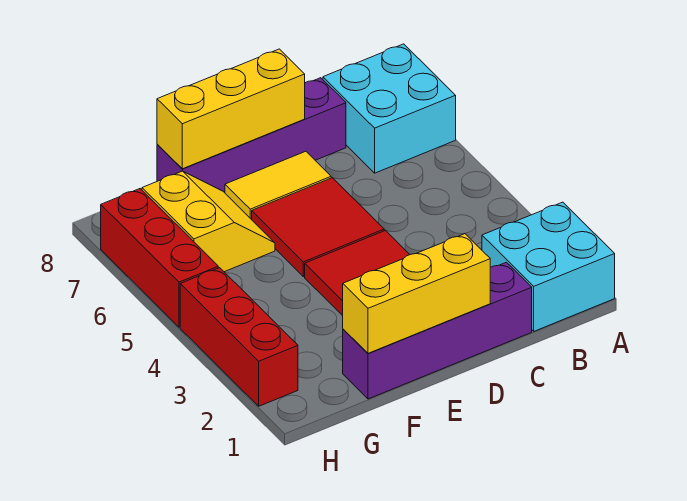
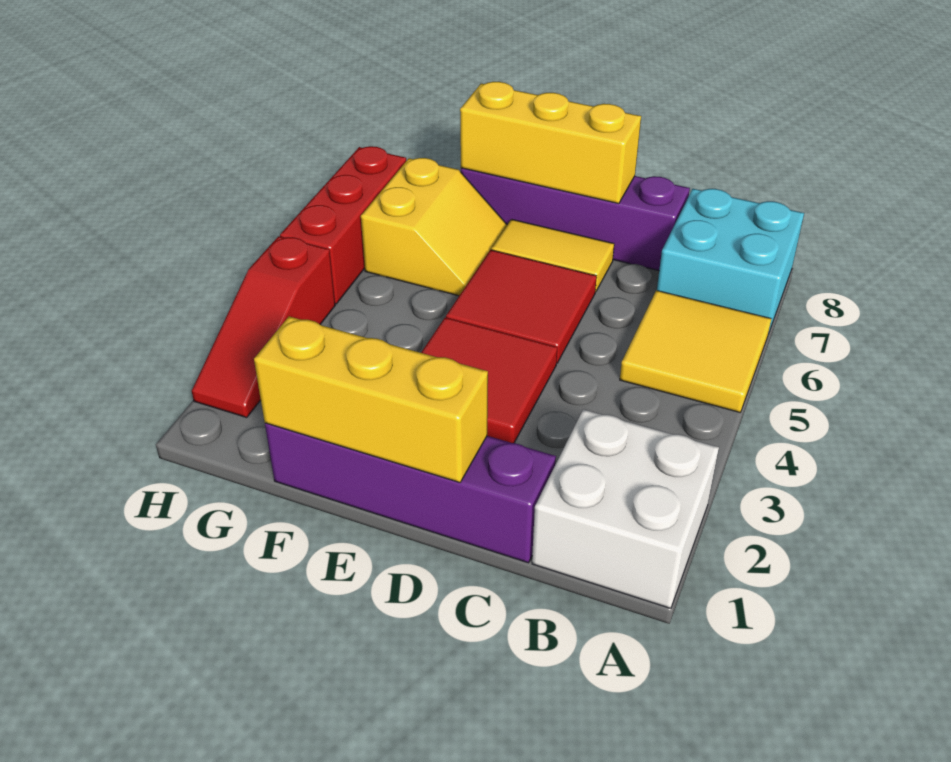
cyan brick A1:B2 level 1 -> white brick A1:B2 level 1
none -> yellow tile A5:B6 level 1
red brick H2:H4 level 1 -> red slope H2:H4 level 1 top 4

